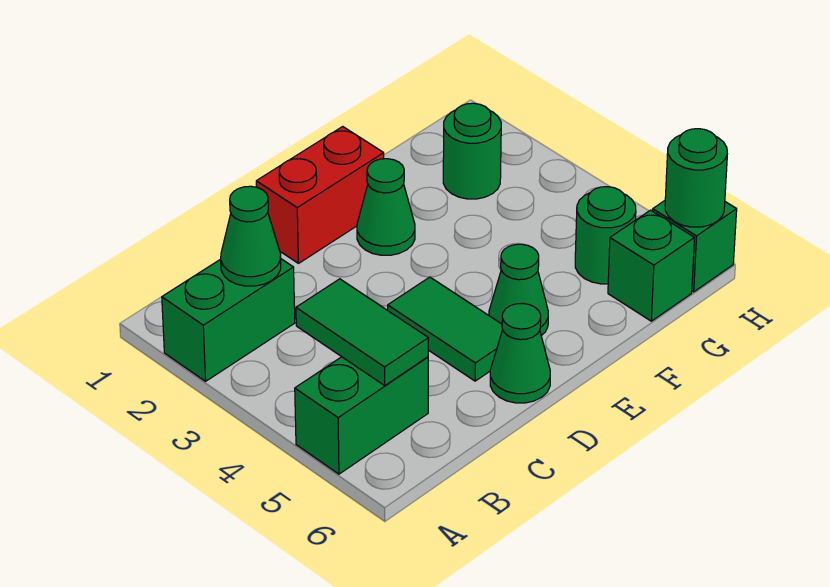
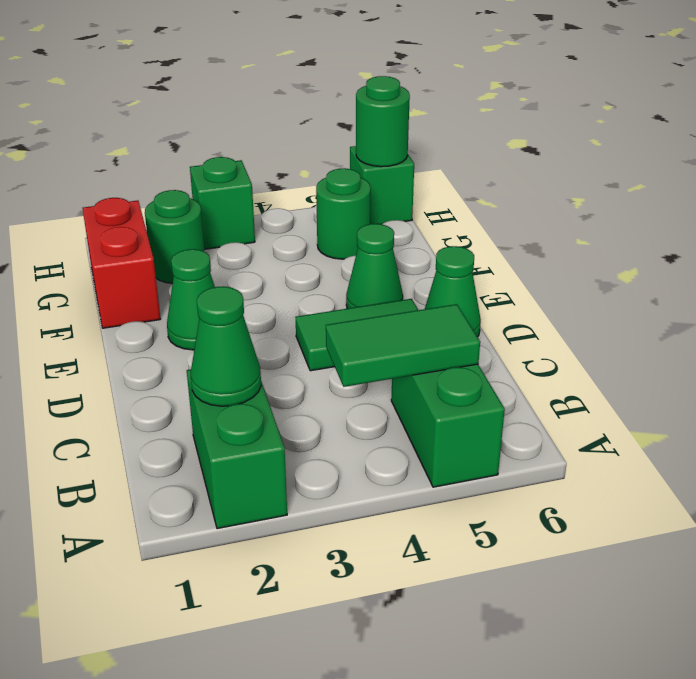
red brick D1:E1 level 1 -> red brick F1:G1 level 1
green brick G6 level 1 -> green brick H3 level 1

